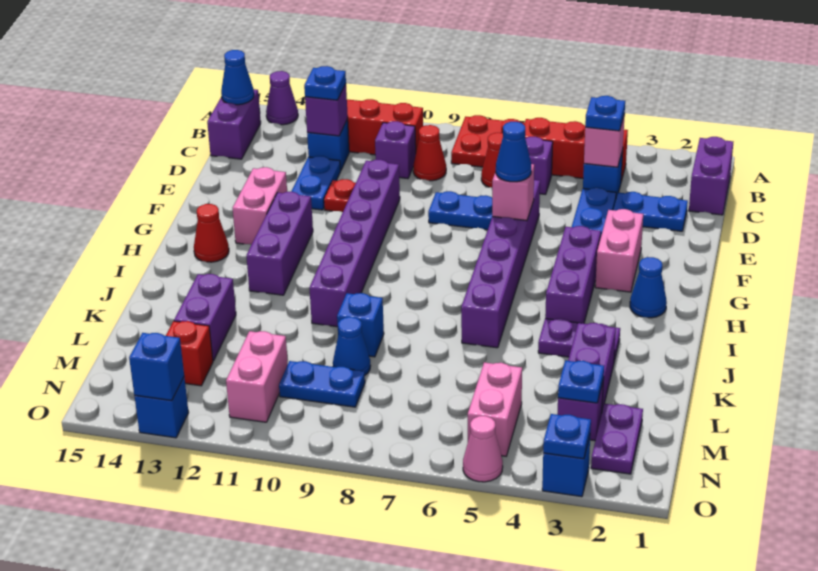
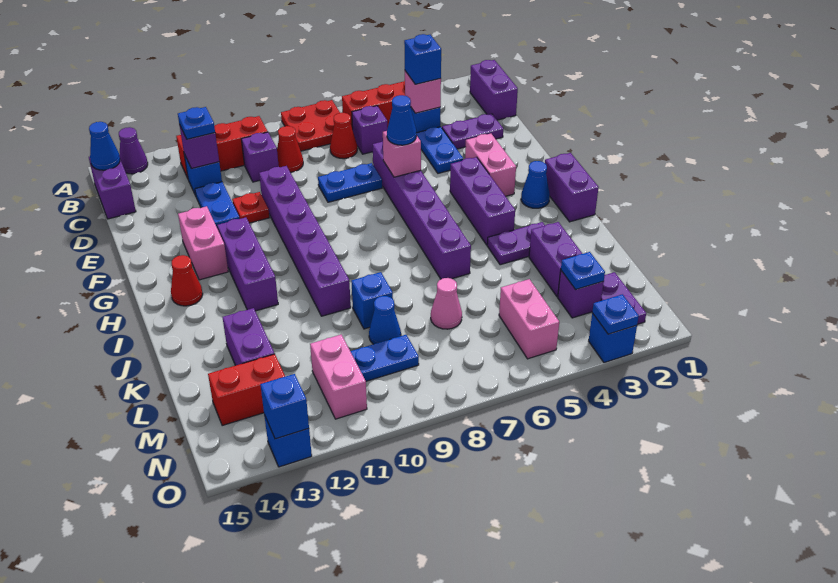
blue plate C4 level 3 -> blue brick C4 level 3
blue plate D2:D3 level 1 -> purple plate D2:D3 level 1
none -> purple brick H1:I1 level 1
red brick M13 level 1 -> red brick M13:M14 level 1
pink cone O5 level 1 -> pink cone L7 level 1

